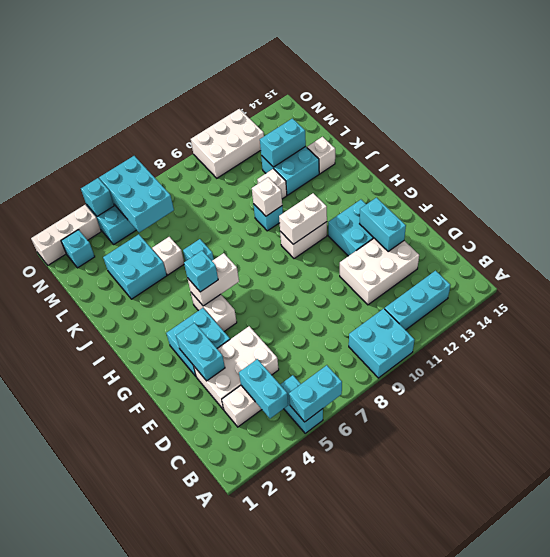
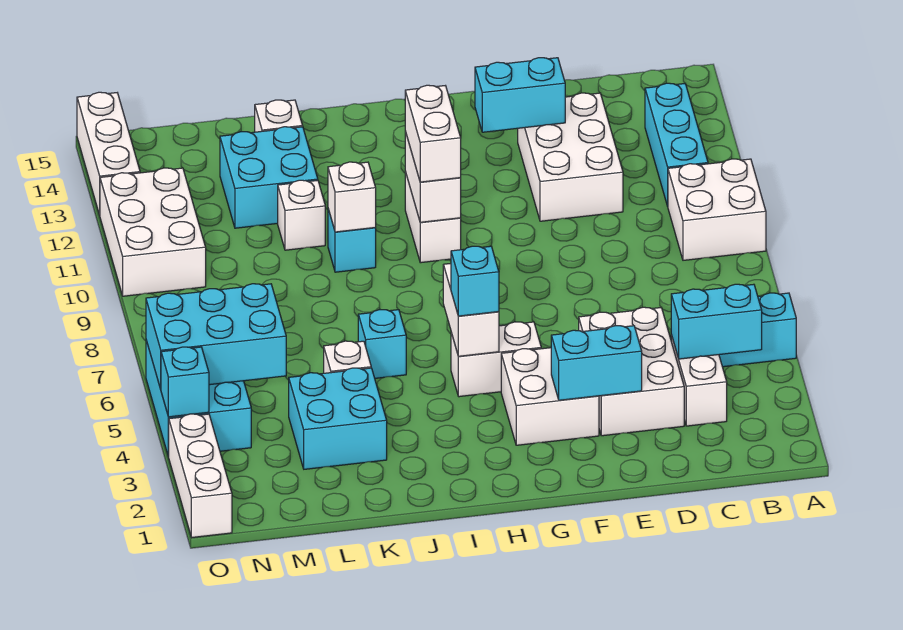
cyan brick A5:A6 level 2 -> none
cyan brick A9:B10 level 1 -> white brick A9:B10 level 1
cyan brick F3:G4 level 1 -> white brick F3:G4 level 1
cyan brick F12:G13 level 1 -> none
none -> white brick H10:H11 level 3
cyan brick L12:L13 level 2 -> none
cyan brick N2 level 1 -> none
none -> white brick O13:O15 level 1

